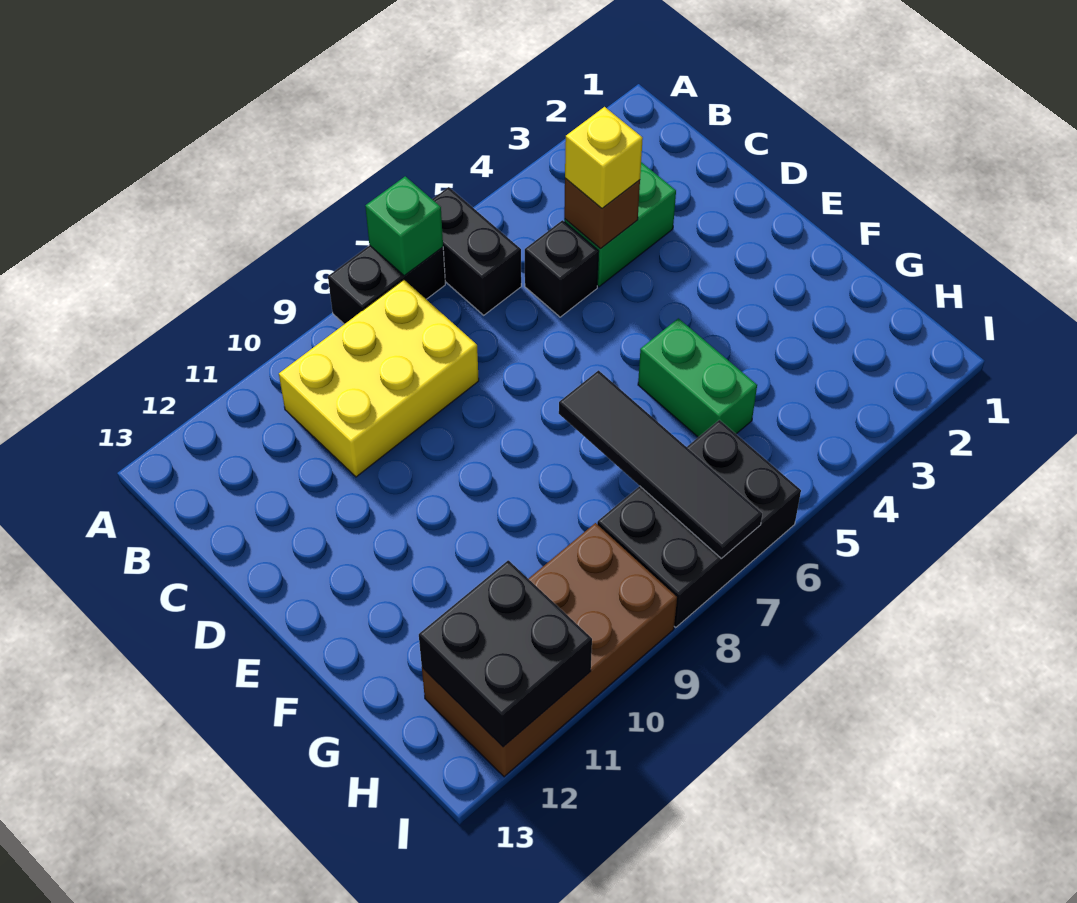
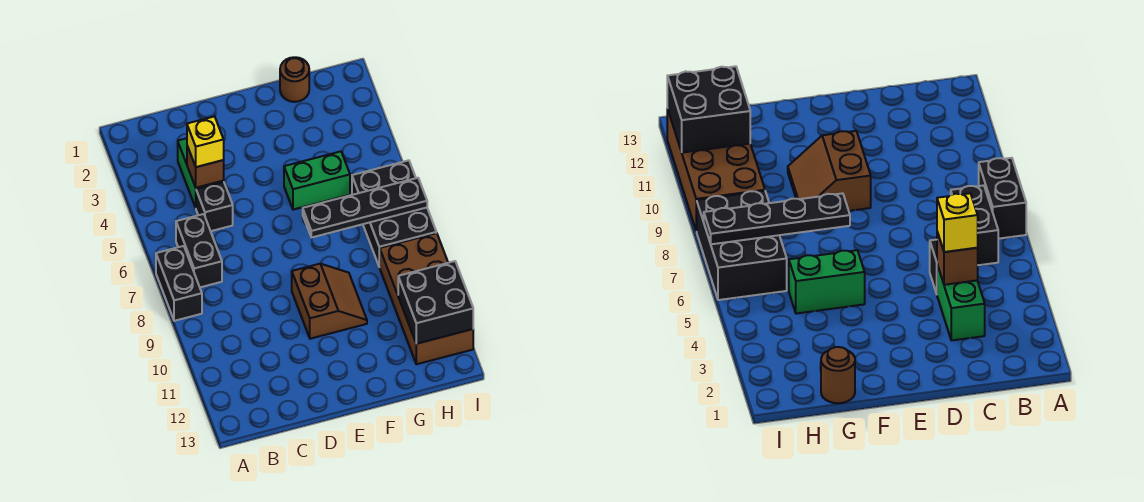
black brick A6:B6 level 1 -> black brick B6:B7 level 1
green brick A7 level 2 -> none
yellow brick B8:C10 level 1 -> none
none -> brown slope E9:F10 level 1 top E
black tile F7:I7 level 2 -> black plate F7:I7 level 2
none -> brown round brick G1 level 1

